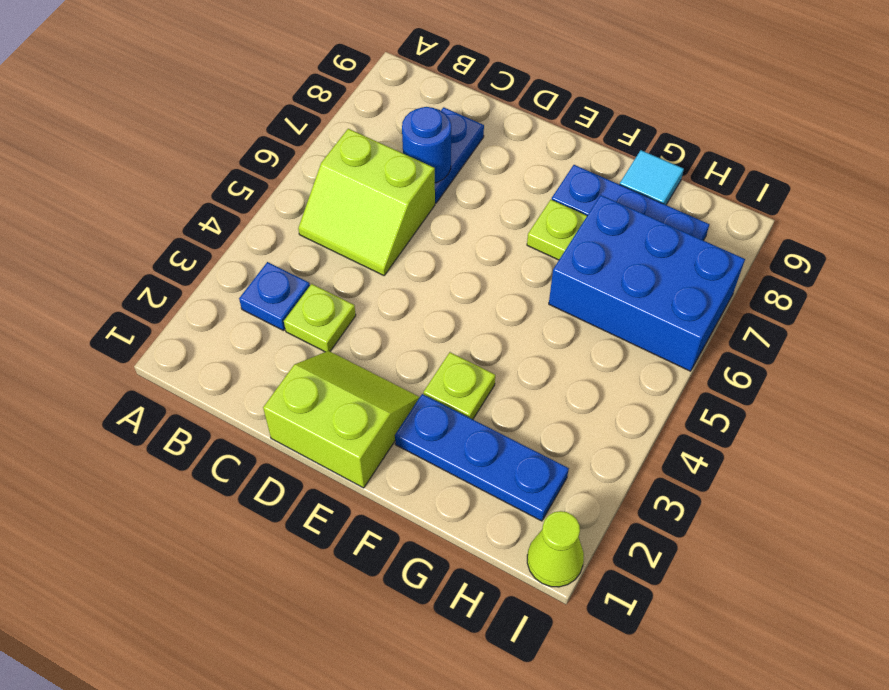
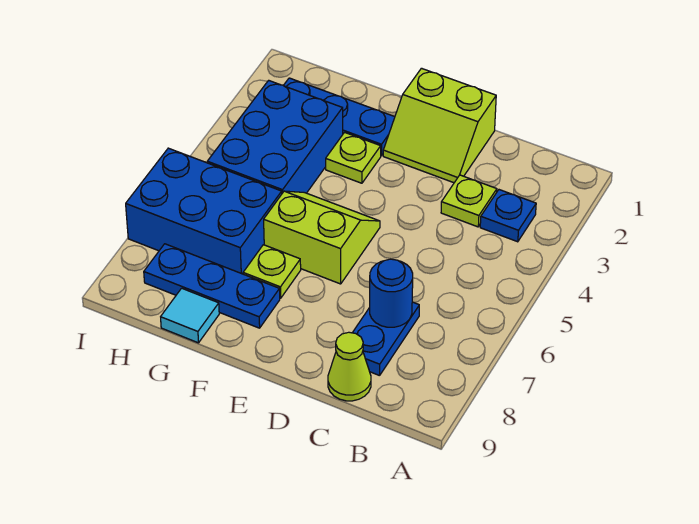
lime slope B5:C6 level 1 top 6 -> lime slope E5:F6 level 1 top 6
none -> blue brick G3:H5 level 1
lime cone I1 level 1 -> lime cone C9 level 1

